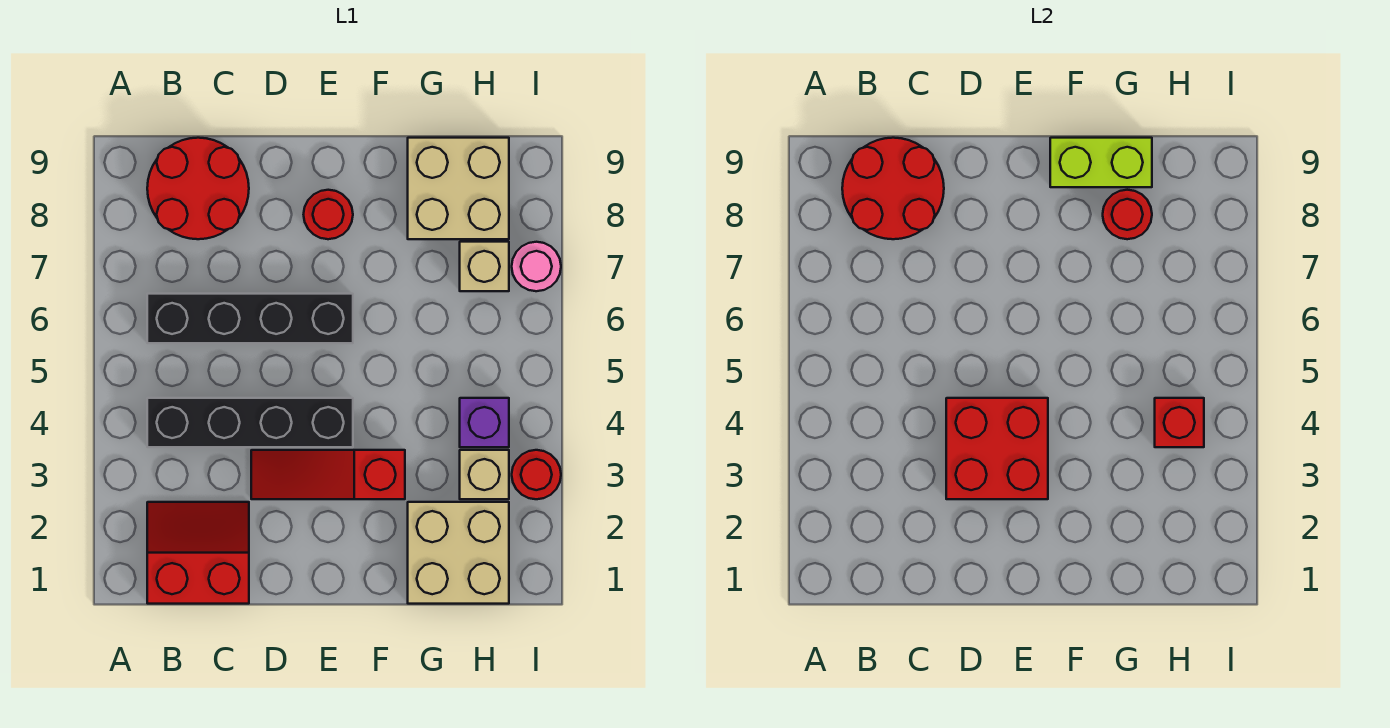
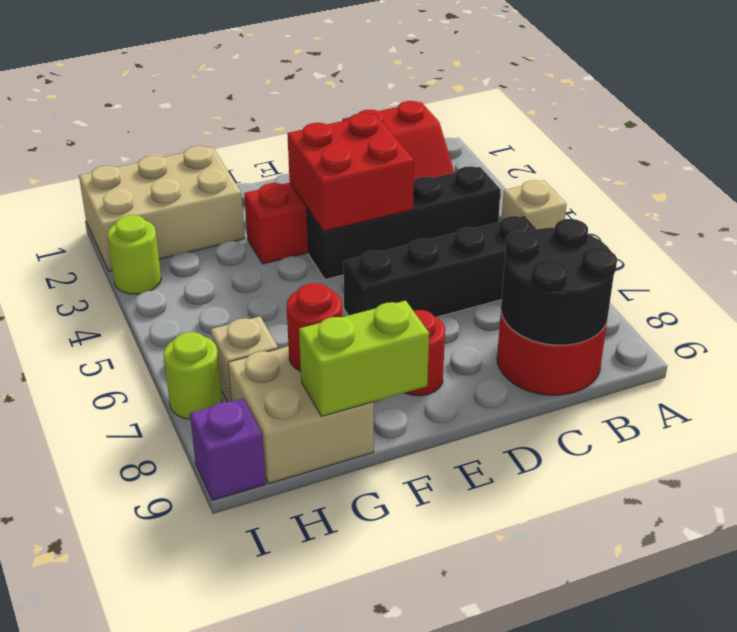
red round brick B8:C9 level 2 -> black round brick B8:C9 level 2
tan brick G1:H2 level 1 -> tan brick G1:I2 level 1
tan brick H3 level 1 -> tan brick A5 level 1
purple brick H4 level 1 -> purple brick I9 level 1
red brick H4 level 2 -> none
red round brick I3 level 1 -> lime round brick I3 level 1
pink round brick I7 level 1 -> lime round brick I7 level 1

